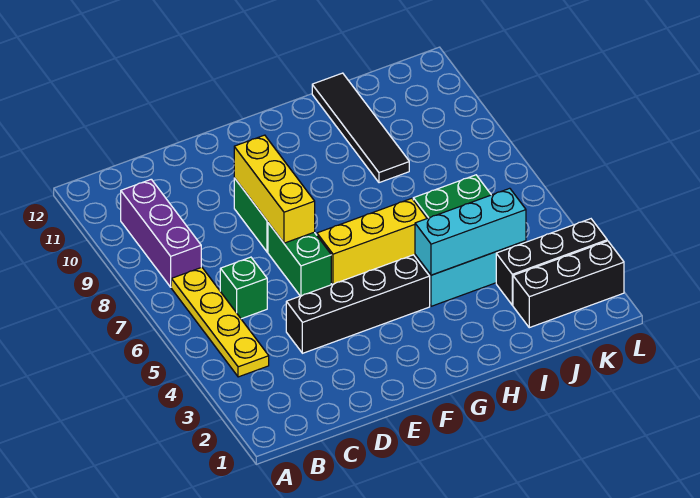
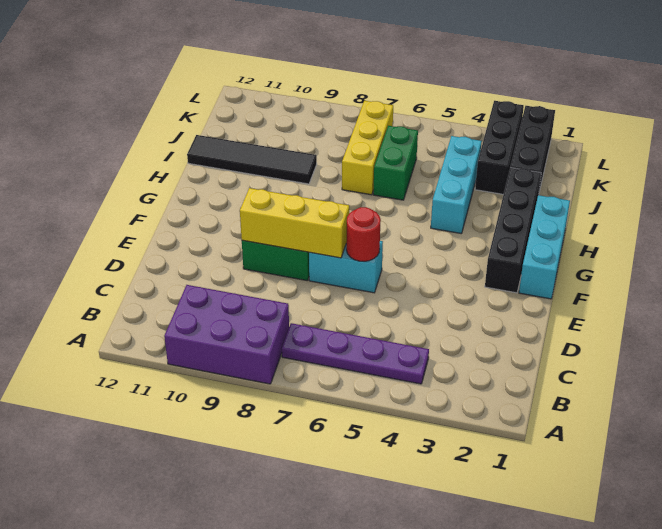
yellow plate B4:B7 level 1 -> purple plate B4:B7 level 1
purple brick B8:B10 level 1 -> purple brick A8:B10 level 1
green brick C6 level 1 -> none
black brick D4:G4 level 1 -> black brick F2:I2 level 1
green brick E6:E7 level 1 -> cyan brick E6:E7 level 1
none -> red round brick E6 level 2
yellow brick F6:H6 level 1 -> yellow brick I7:K7 level 1
cyan brick H4:J4 level 2 -> cyan brick F1:H1 level 1

